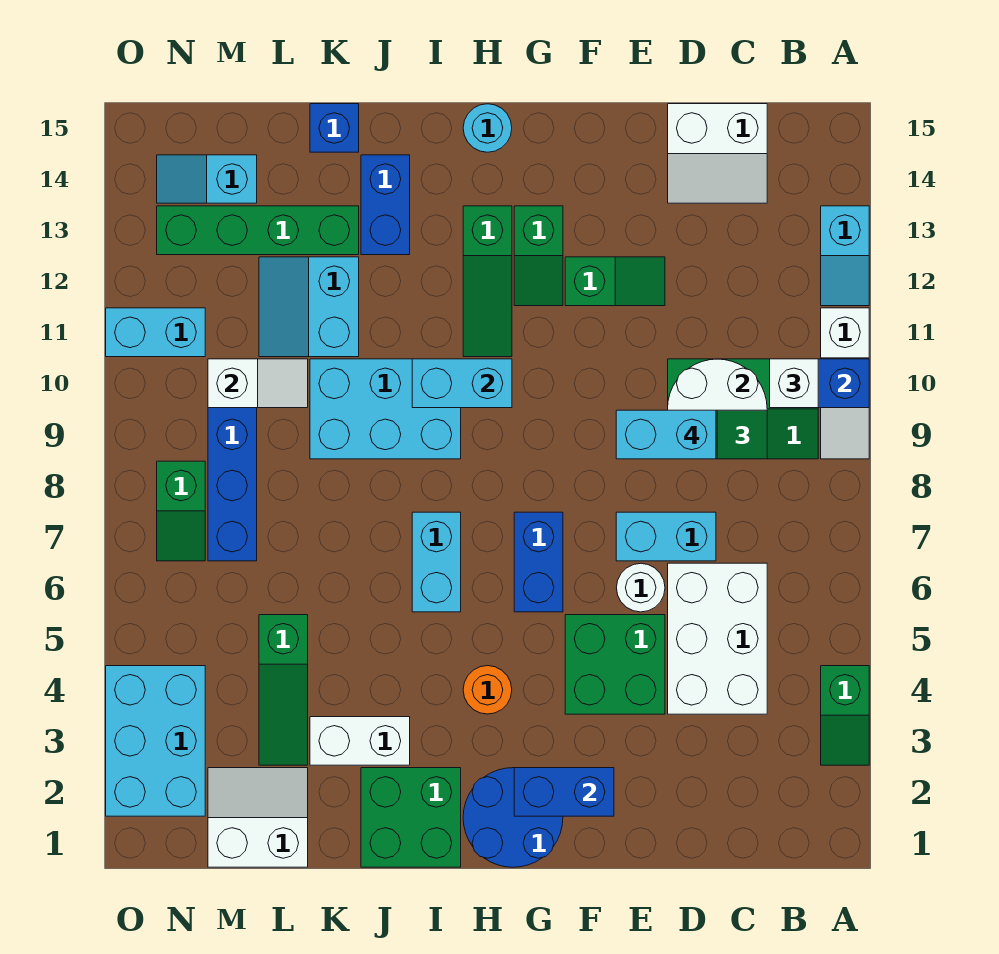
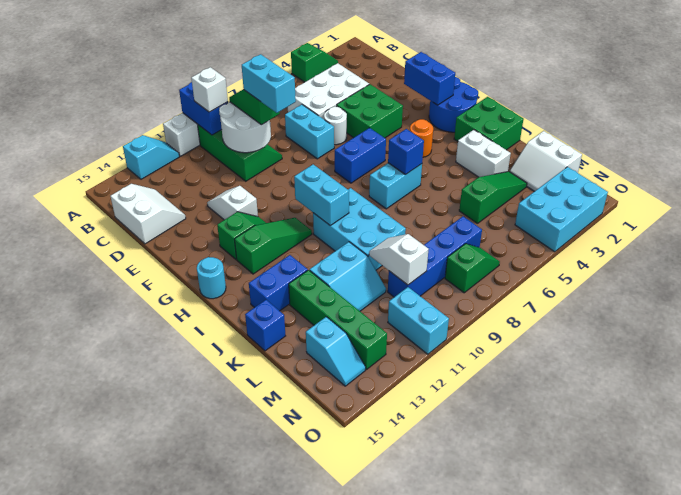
green slope E12:F12 level 1 top F -> white slope E12:F12 level 1 top F
none -> blue brick I6 level 2

